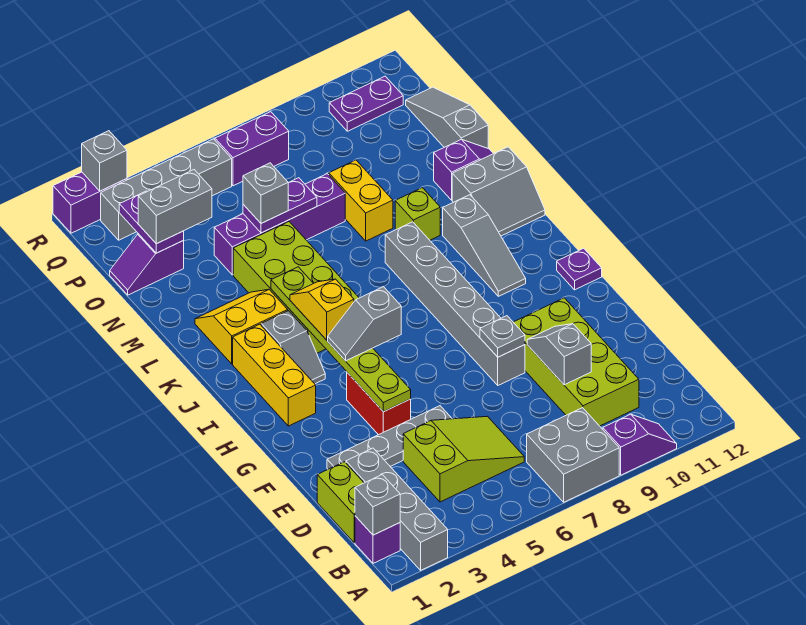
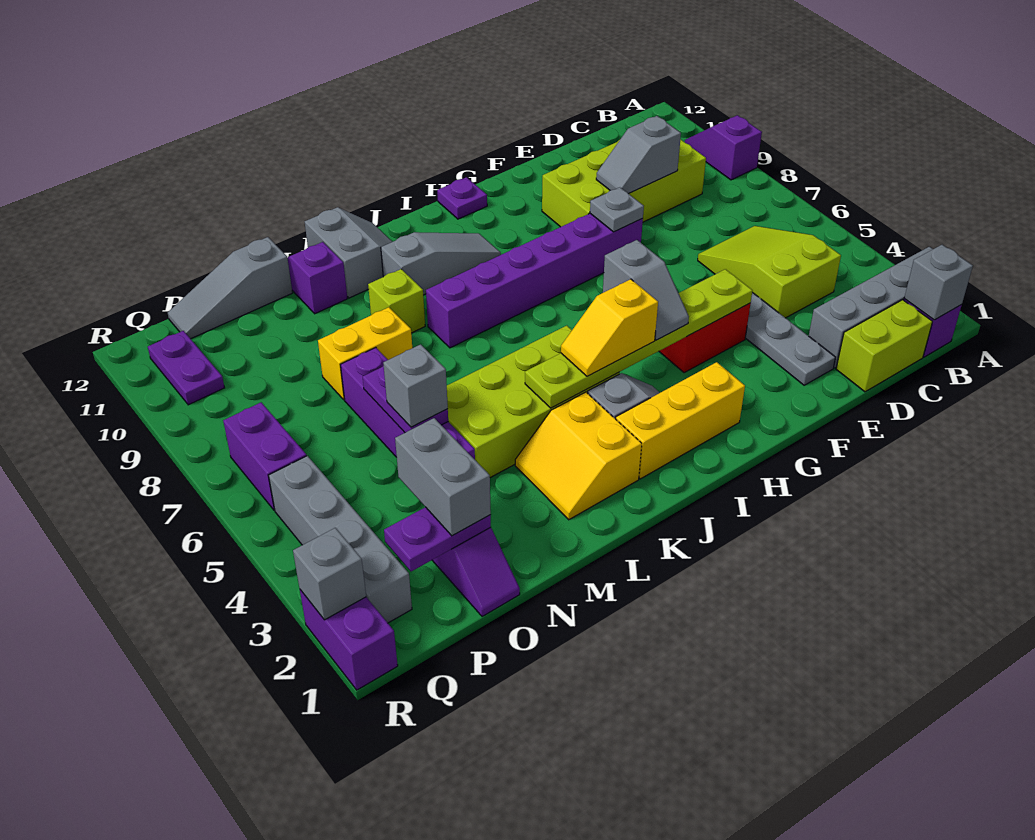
grey brick A7:B8 level 1 -> none
grey brick F8:K8 level 1 -> purple brick F8:K8 level 1

